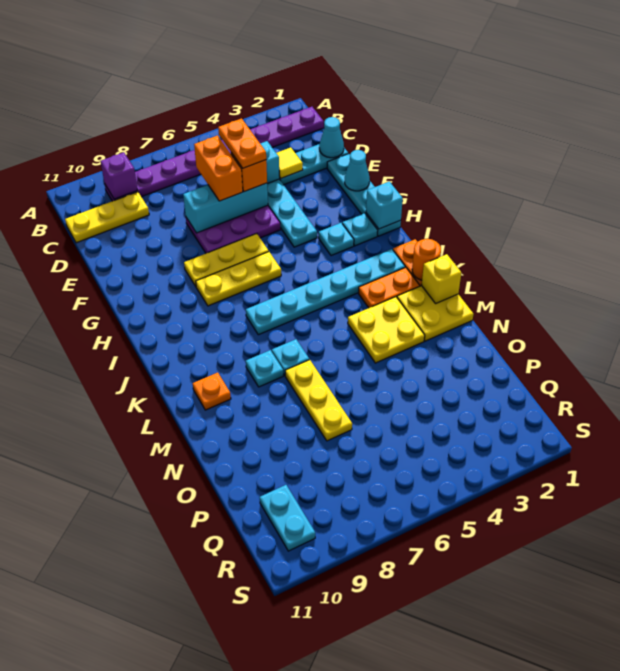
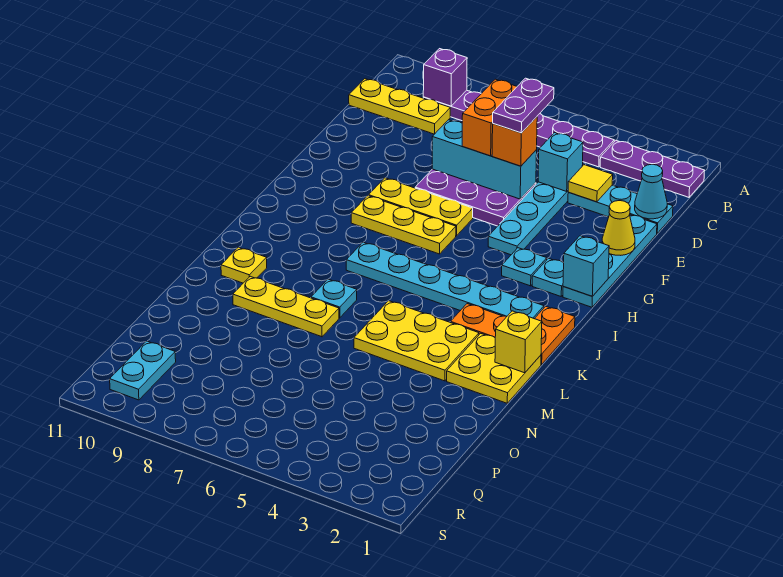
orange plate D5:E5 level 4 -> purple plate D5:E5 level 4
cyan cone F1 level 2 -> yellow cone F1 level 2
orange round brick K1 level 2 -> none
yellow plate L3:M4 level 1 -> yellow plate L3:M5 level 1
cyan plate L8 level 1 -> none
orange plate L10 level 1 -> yellow plate L10 level 1
yellow plate M7:O7 level 1 -> yellow plate M7:M9 level 1

